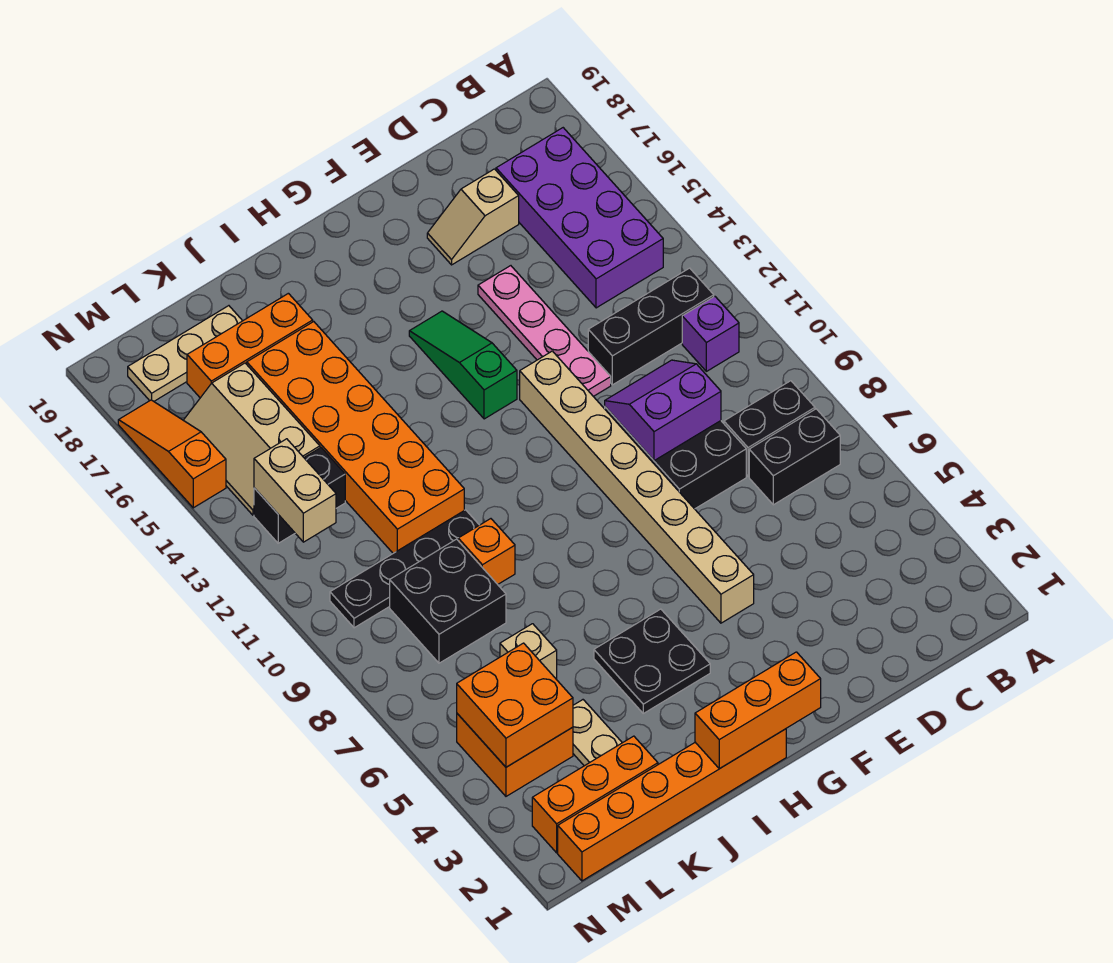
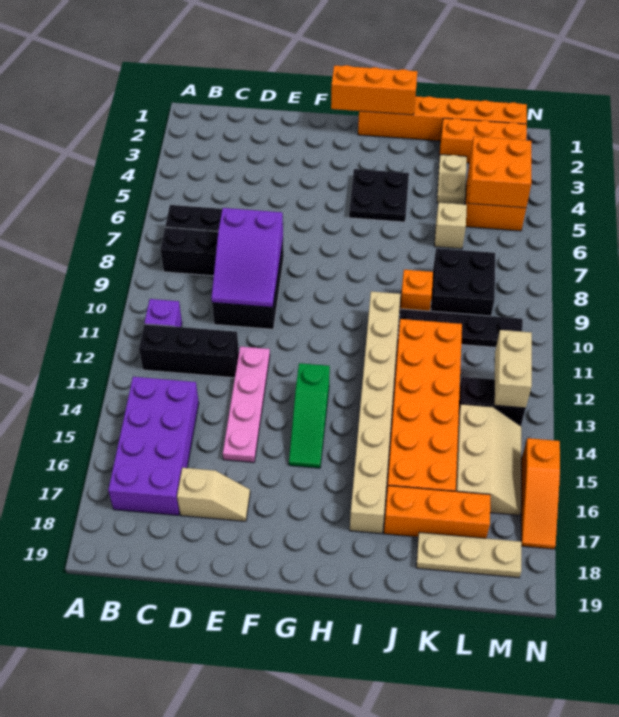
purple slope D9:E10 level 2 top 9 -> purple slope D8:E10 level 2 top 8
tan brick F5:F12 level 1 -> tan brick I10:I17 level 1

